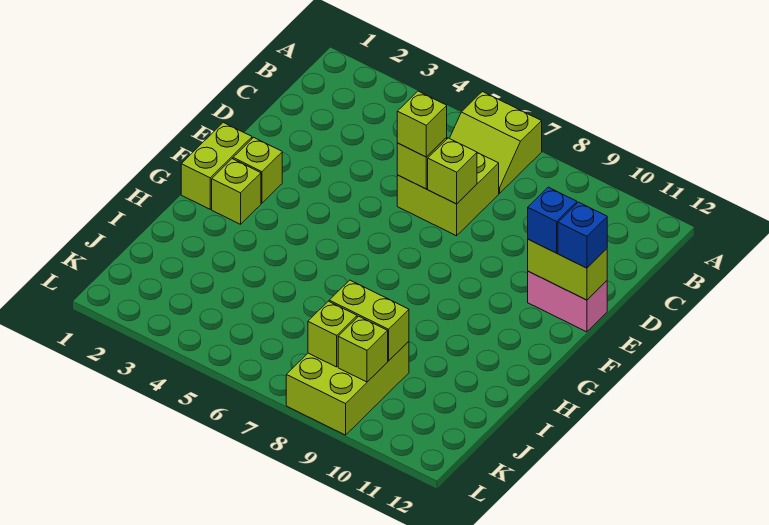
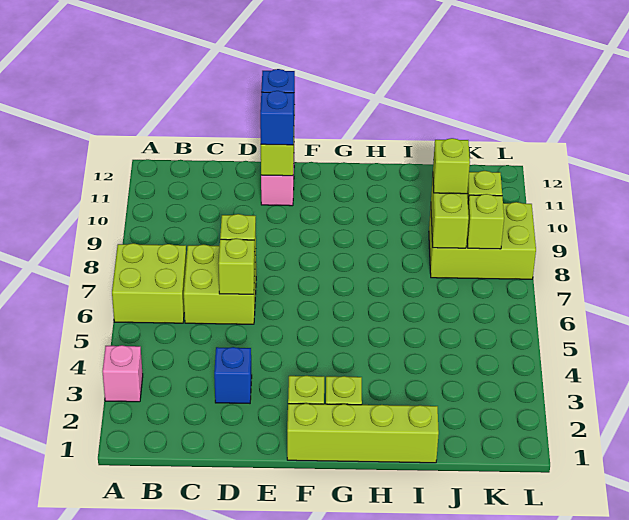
none -> pink brick A3 level 1
lime slope A6:B7 level 1 top A -> lime brick A6:B7 level 1
none -> blue brick D3 level 1
lime brick D6 level 3 -> lime brick J9 level 3
lime brick F1:G1 level 1 -> lime brick F1:I1 level 1

